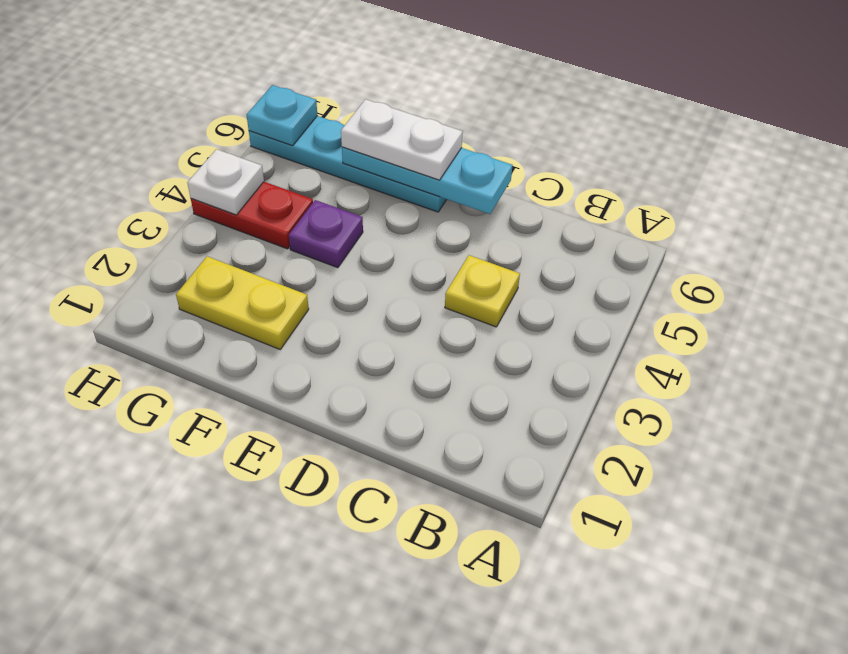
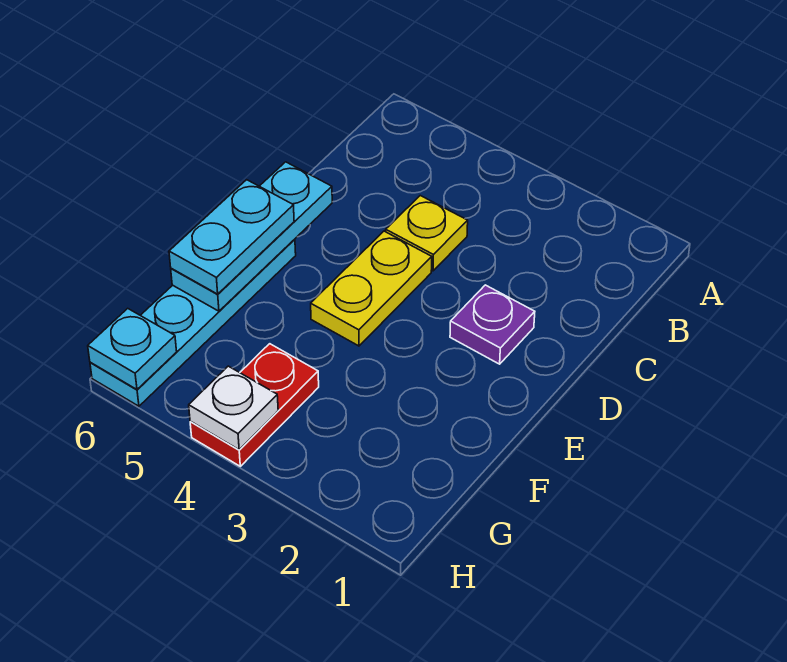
white plate E6:F6 level 3 -> cyan plate E6:F6 level 3
yellow plate F2:G2 level 1 -> yellow plate D4:E4 level 1
purple plate F4 level 1 -> purple plate D2 level 1

